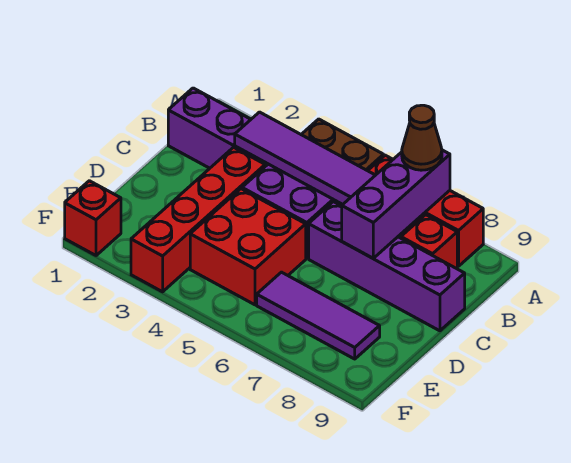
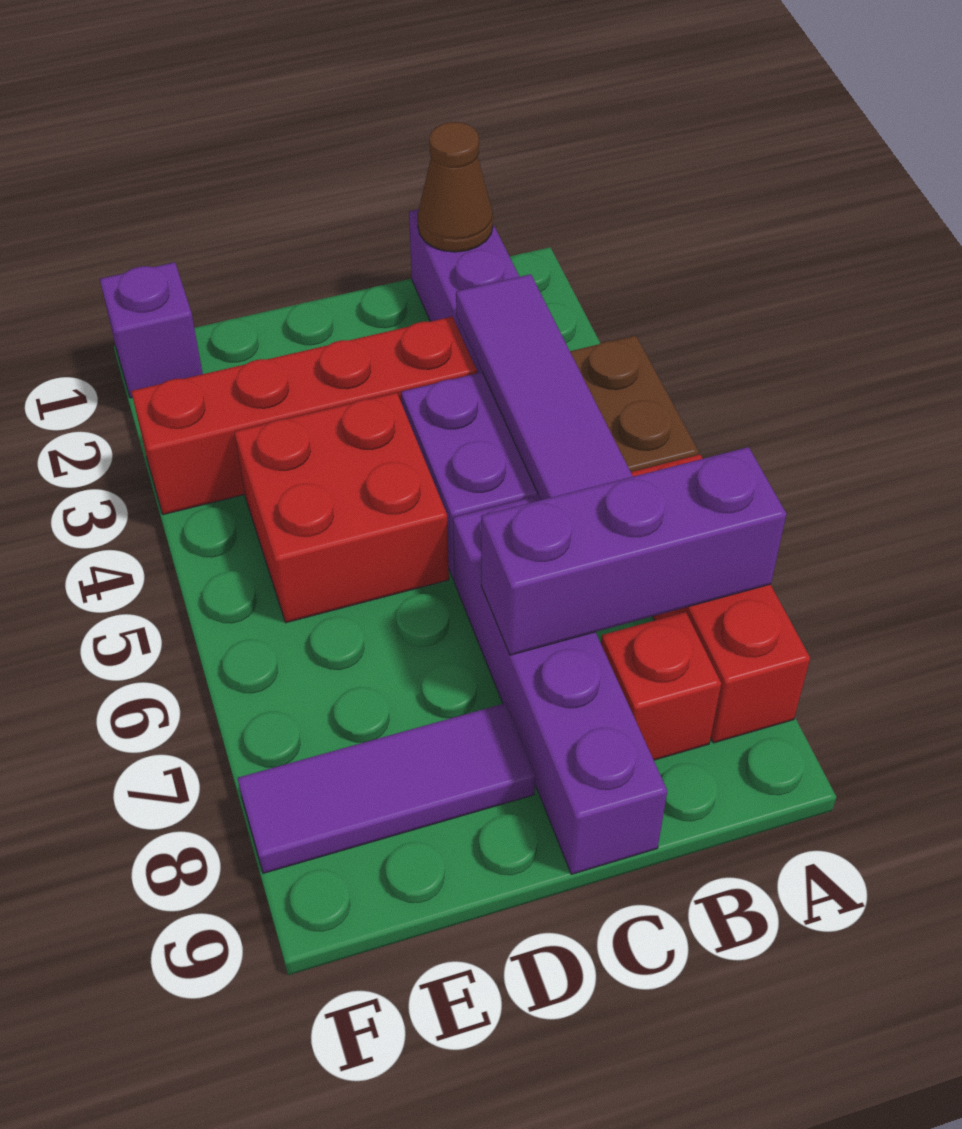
brown cone A7 level 3 -> brown cone B1 level 2
purple tile E6:E8 level 1 -> purple tile D8:F8 level 1
red brick F1 level 1 -> purple brick F1 level 1

